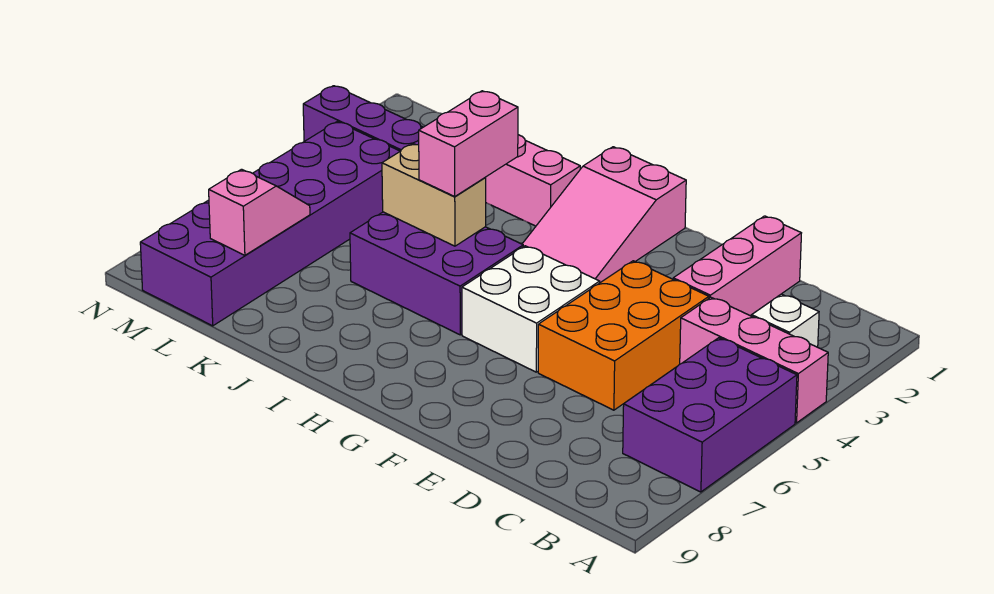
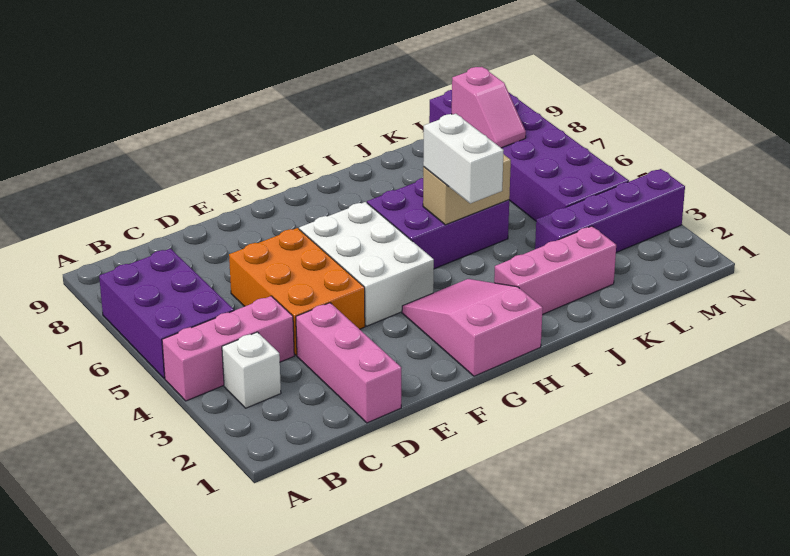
white brick F5:G6 level 1 -> white brick F4:G6 level 1
pink brick I4:I5 level 3 -> white brick I4:I5 level 3

